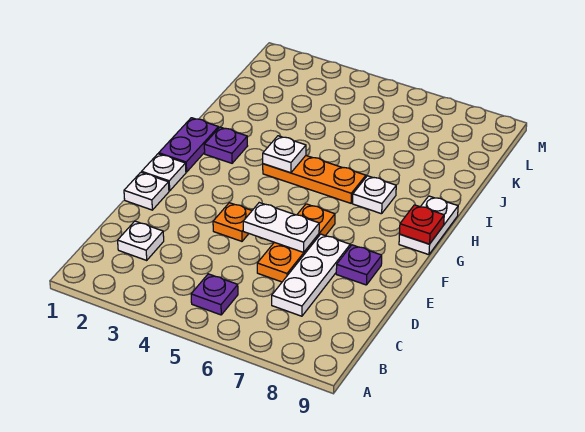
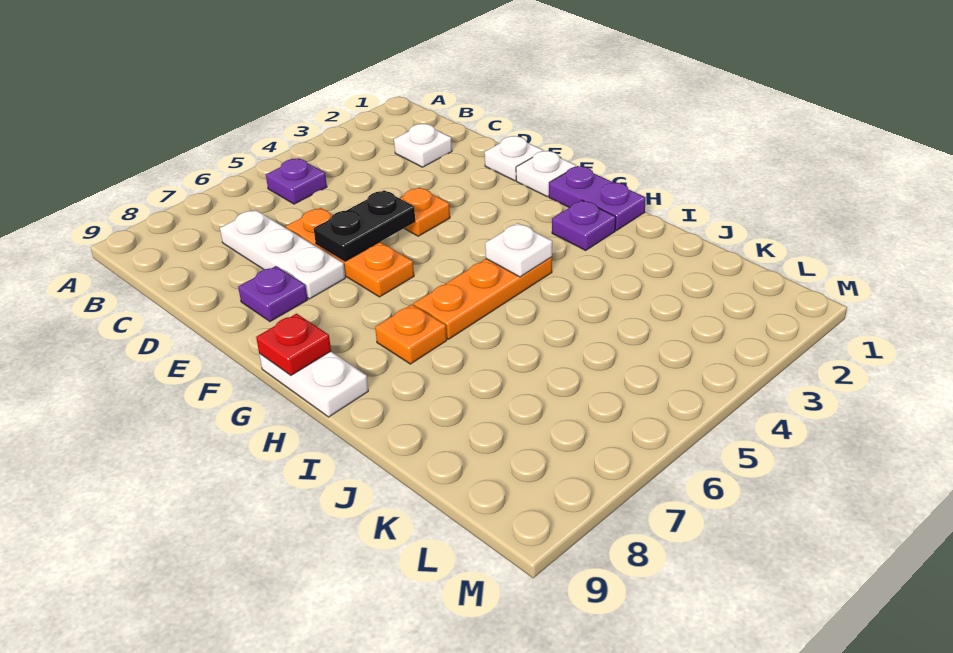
white plate E5:E6 level 2 -> black plate E5:E6 level 2
white plate H7 level 1 -> orange plate H7 level 1

